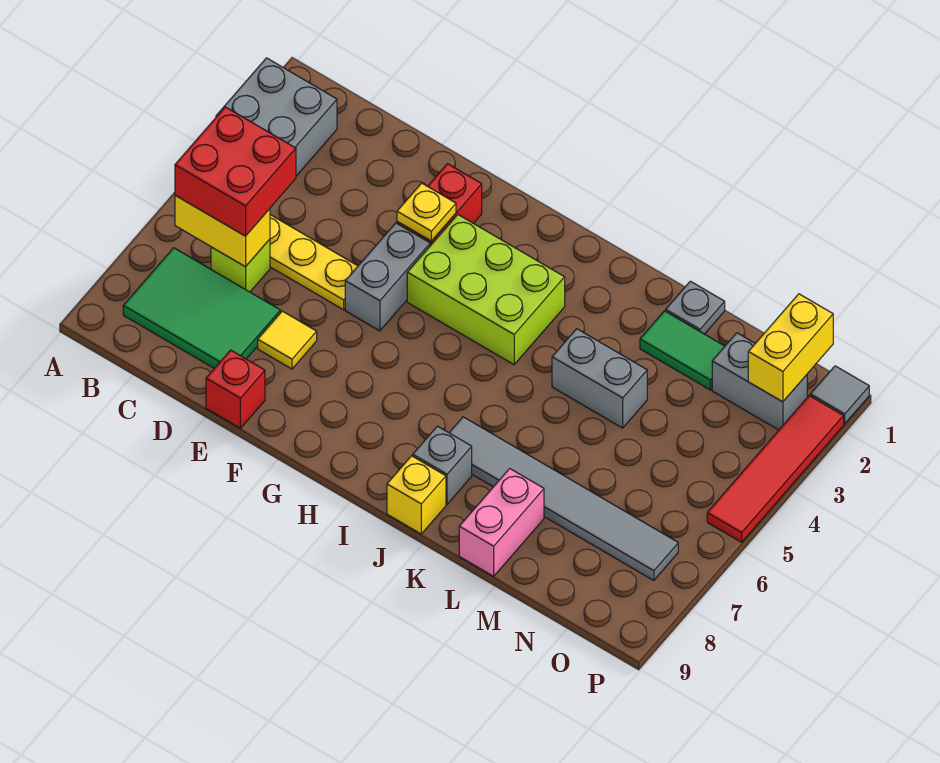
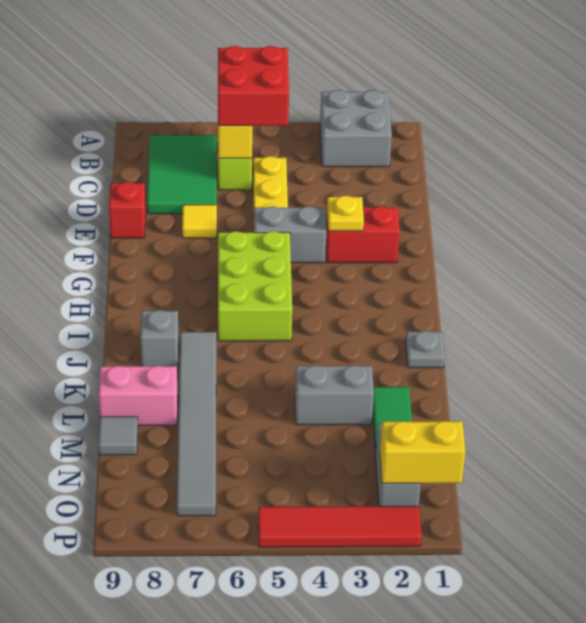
lime brick G3:I4 level 1 -> lime brick G5:I6 level 1
yellow brick J9 level 1 -> none
grey brick K4:L4 level 1 -> grey brick L3:L4 level 1
grey plate L1 level 1 -> grey plate J1 level 1
grey tile P1 level 1 -> grey tile M9 level 1

